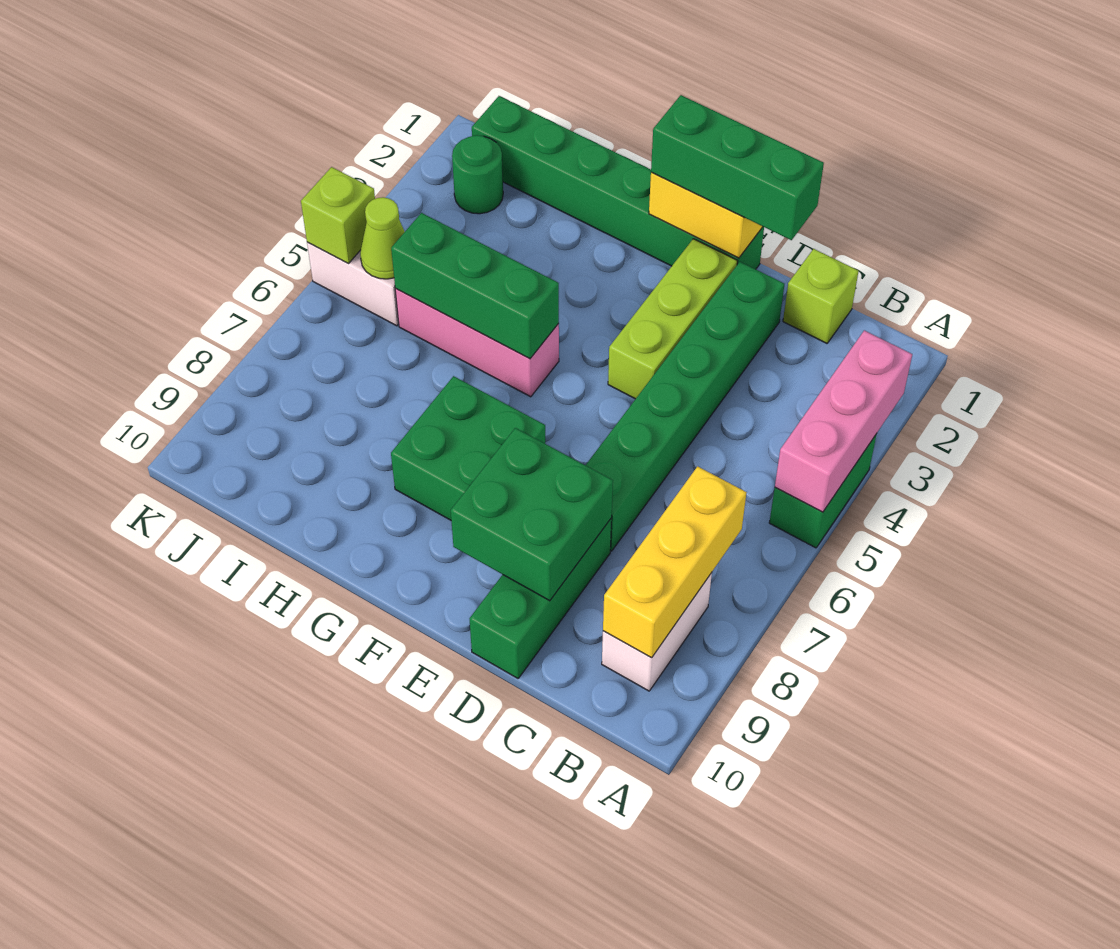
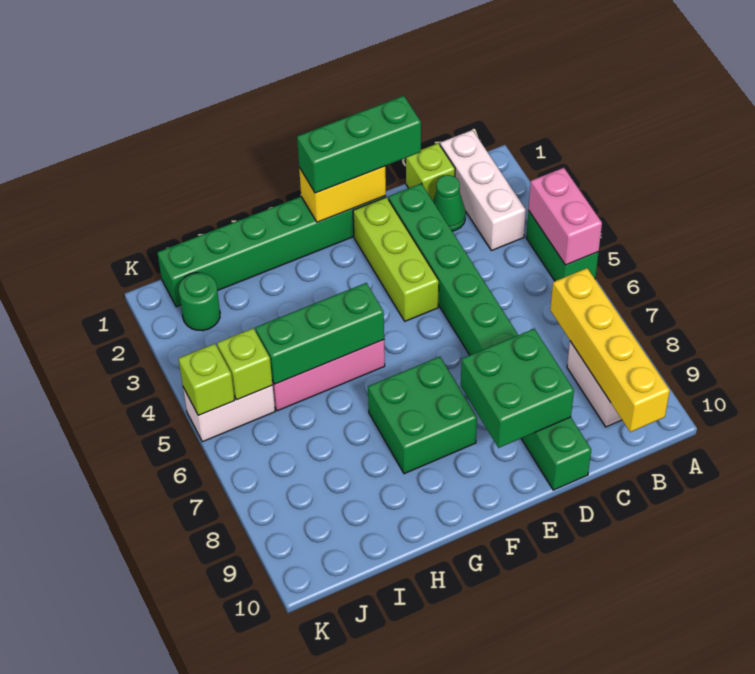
pink brick A3:A5 level 2 -> pink brick A4:A5 level 2
none -> white brick B1:B3 level 1
yellow brick B7:B9 level 2 -> yellow brick B7:B10 level 2
none -> green cone C2 level 1
lime cone J5 level 2 -> lime brick J5 level 2

